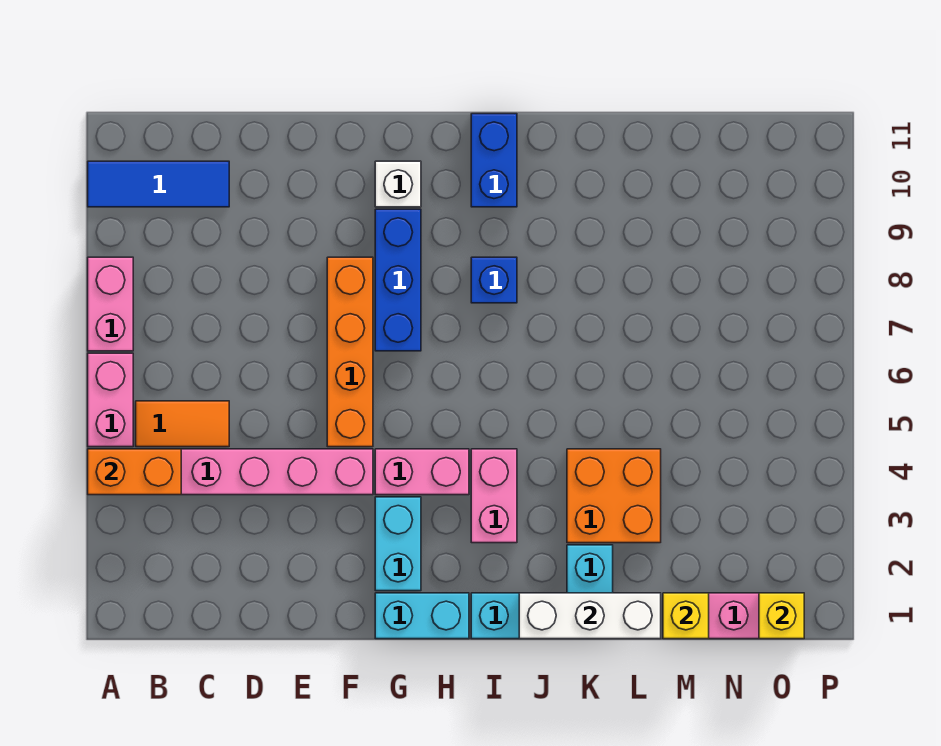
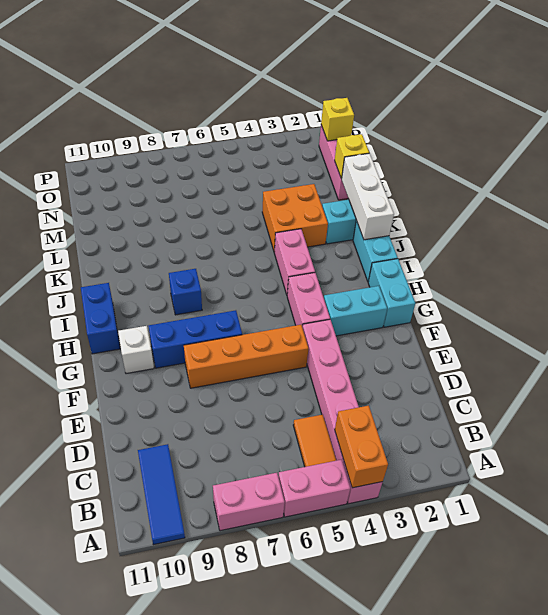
pink brick I3:I4 level 1 -> pink brick I4:J4 level 1
blue brick I10:I11 level 1 -> blue brick H11:I11 level 1

